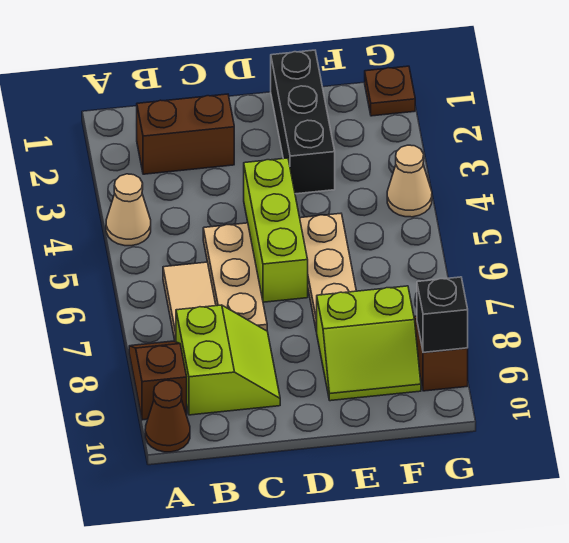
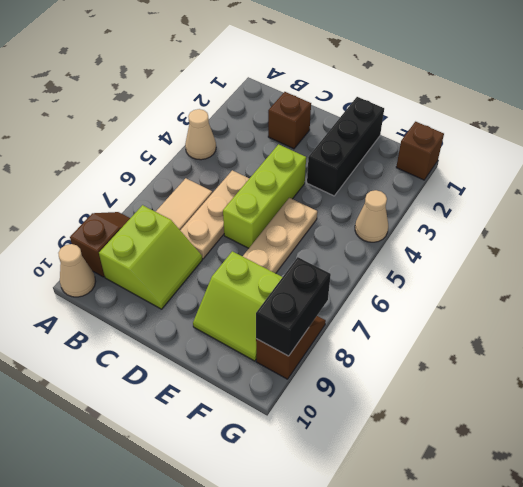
brown cone A10 level 1 -> tan cone A10 level 1
brown brick B2:C2 level 1 -> brown brick C2 level 1
brown plate G1 level 1 -> brown brick G1 level 1
black brick G9 level 2 -> black brick G8:G9 level 2

